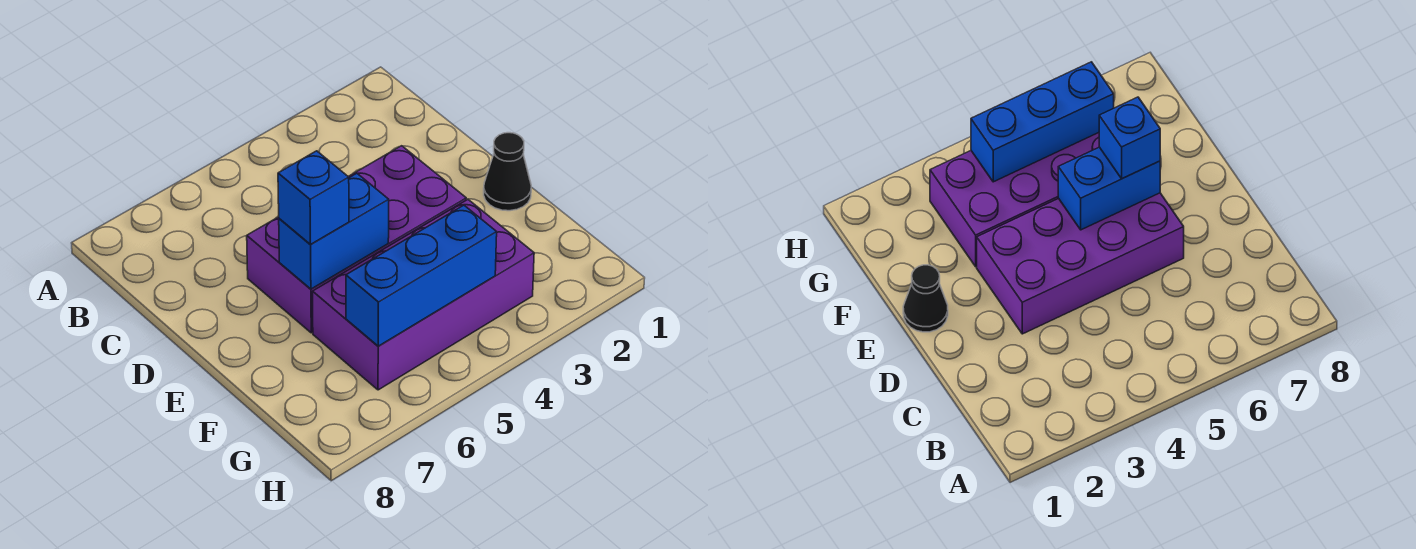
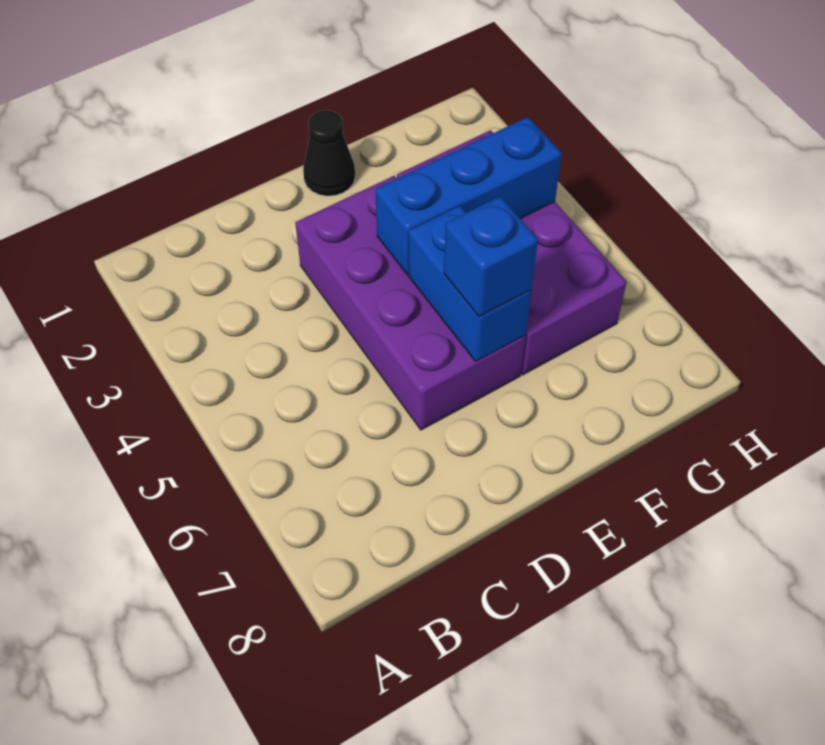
blue brick G4:G6 level 2 -> blue brick E4:G4 level 2

